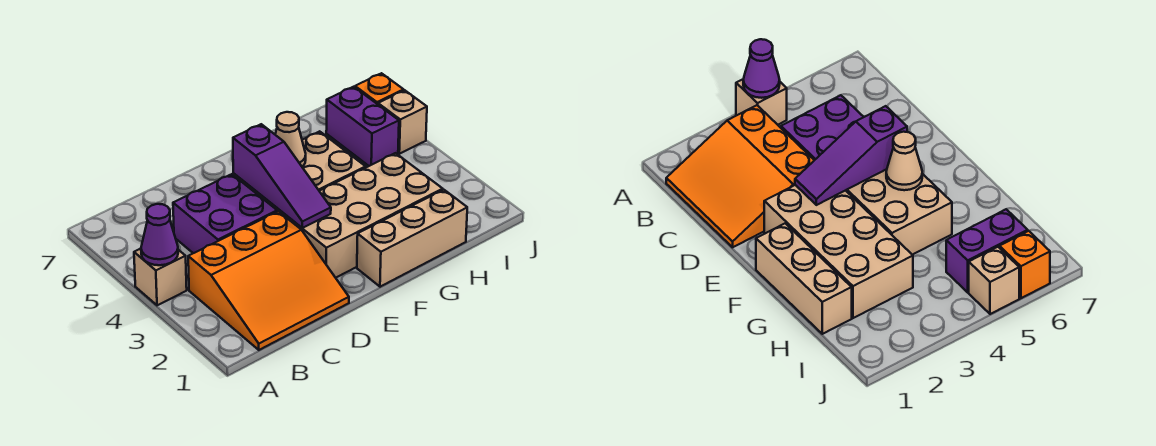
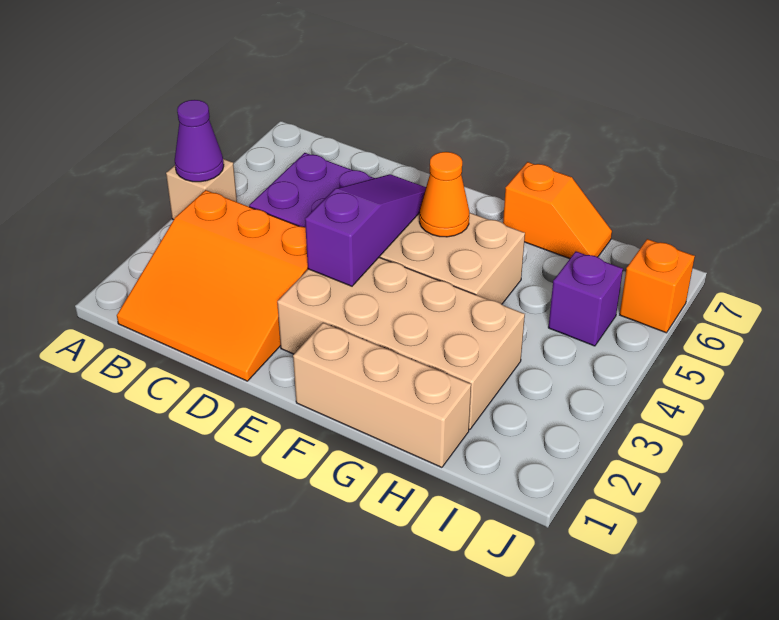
purple slope E3:E5 level 2 top 5 -> purple slope E3:E5 level 2 top 3
tan cone F5 level 2 -> orange cone F5 level 2
none -> orange slope G7:H7 level 1 top G
purple brick I5:I6 level 1 -> purple brick I5 level 1
tan brick J5 level 1 -> none

